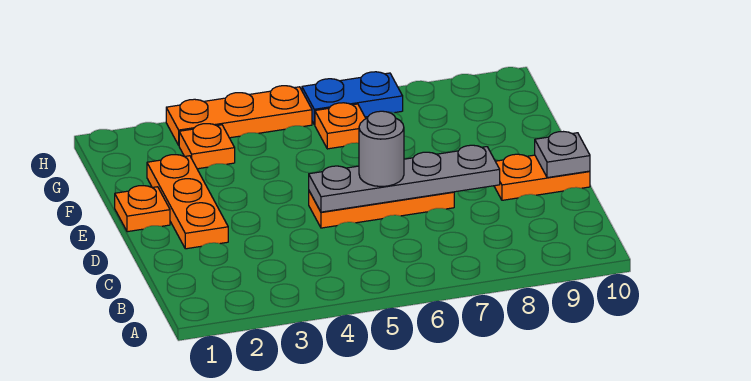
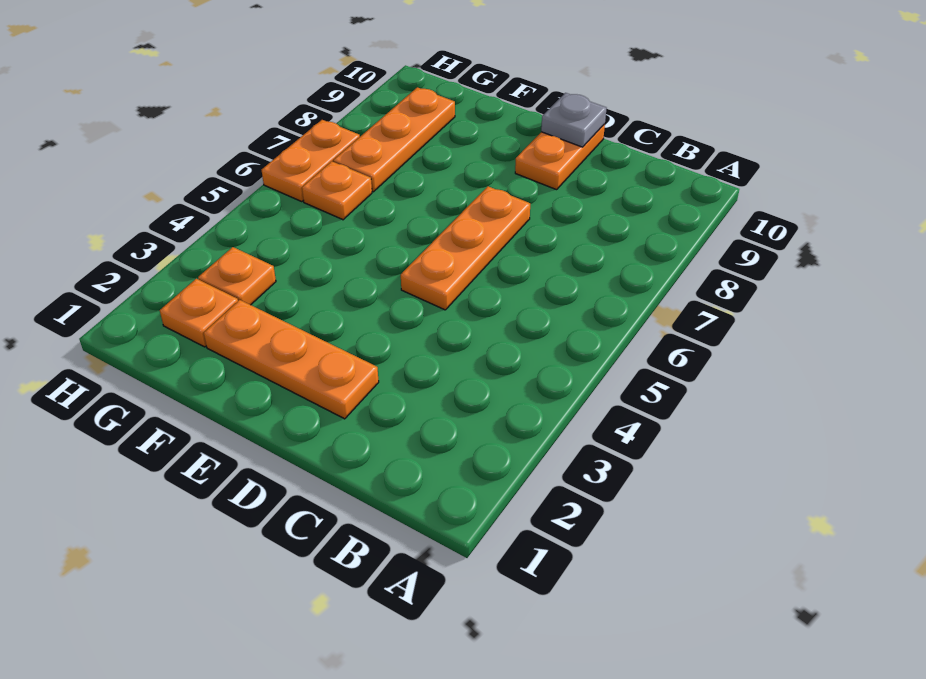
grey plate D5:D8 level 2 -> none
grey round brick D6 level 3 -> none
orange plate E1 level 1 -> orange plate G2 level 1
orange plate H3:H5 level 1 -> orange plate G7:G9 level 1
blue plate H6:H7 level 1 -> orange plate H6:H7 level 1

